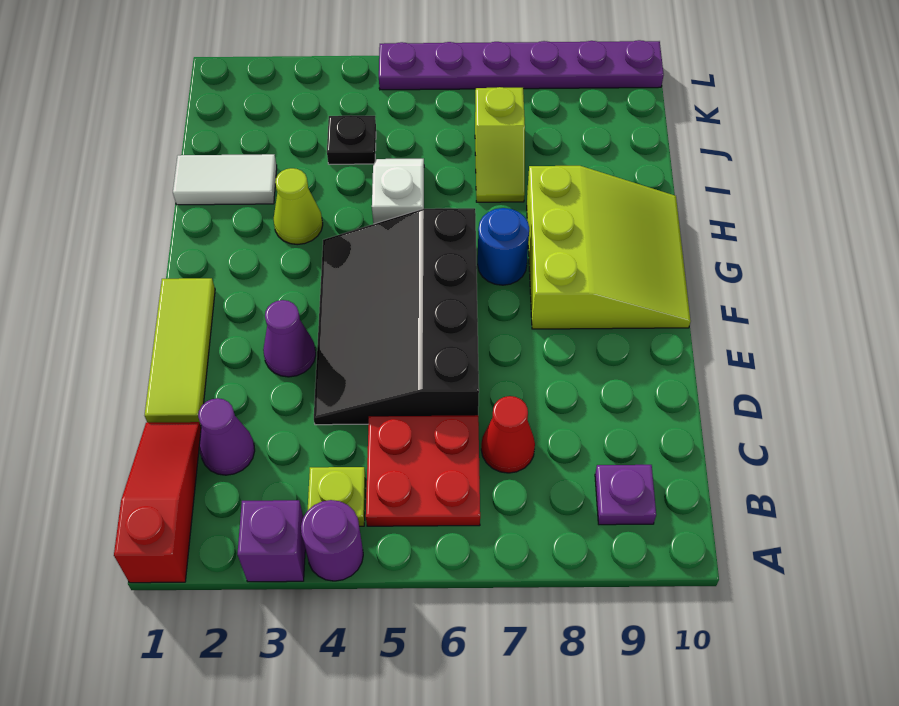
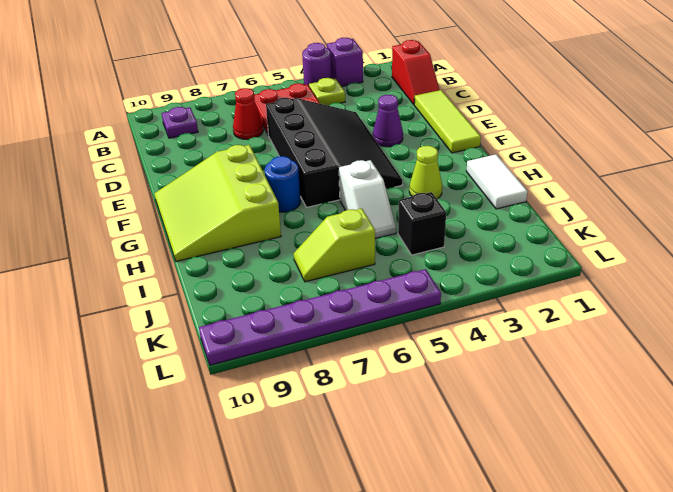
red slope A1:C1 level 1 top A -> red slope B1:C1 level 1 top B
purple cone C2 level 1 -> none
white tile I1:I2 level 1 -> white tile H1:I1 level 1
lime slope I7:J7 level 1 top J -> lime slope J6:J7 level 1 top 6
black plate J4 level 1 -> black brick J4 level 1

